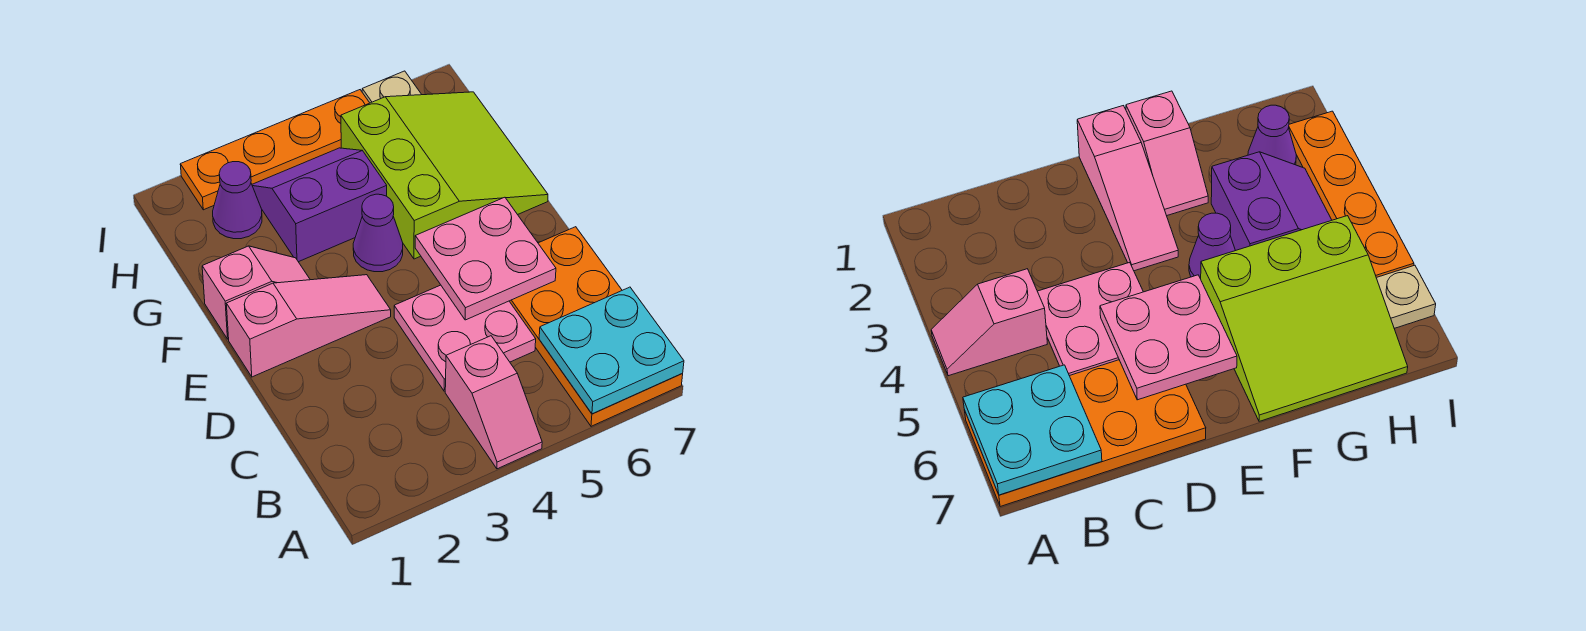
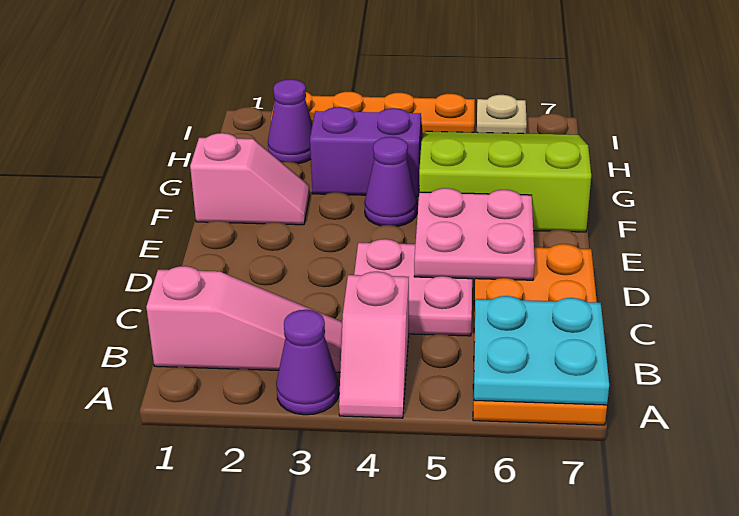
none -> purple cone A3 level 1
pink slope E1:E3 level 1 top 1 -> pink slope B1:B3 level 1 top 1
lime slope F5:H7 level 1 top 5 -> lime slope F5:H7 level 1 top F

